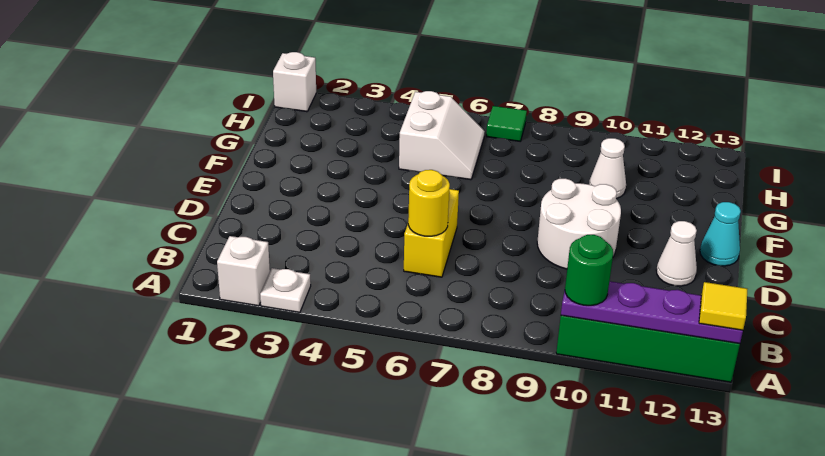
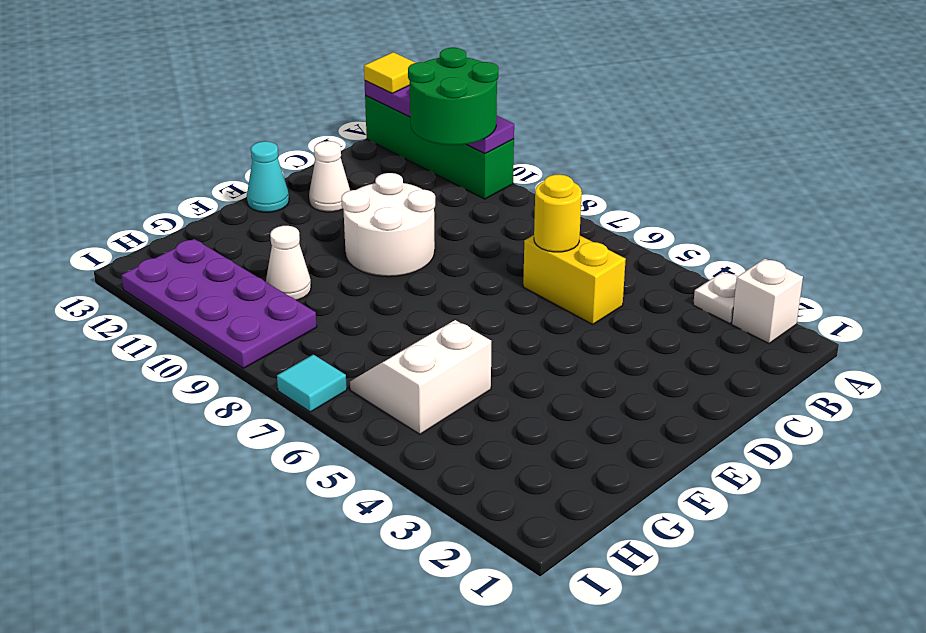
green round brick A10 level 3 -> green round brick A10:B11 level 3
yellow brick C6:D6 level 1 -> yellow brick C5:C6 level 1
none -> purple plate H9:I12 level 1
white brick I1 level 1 -> none
green tile I7 level 1 -> cyan tile I7 level 1

